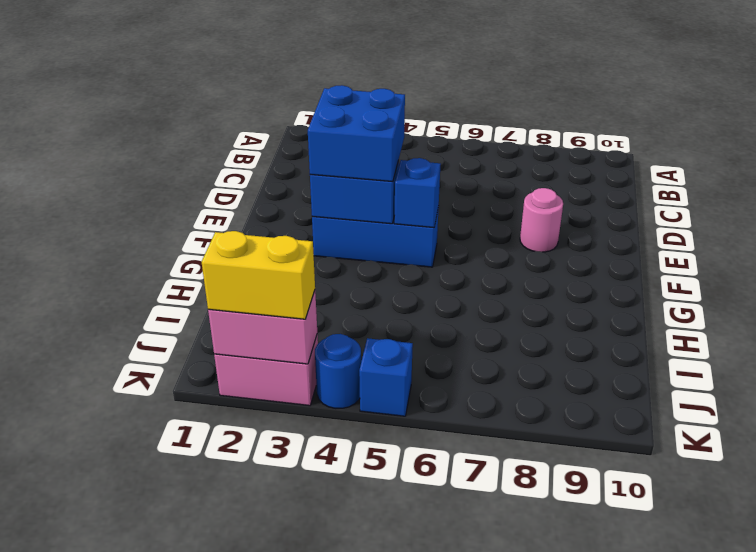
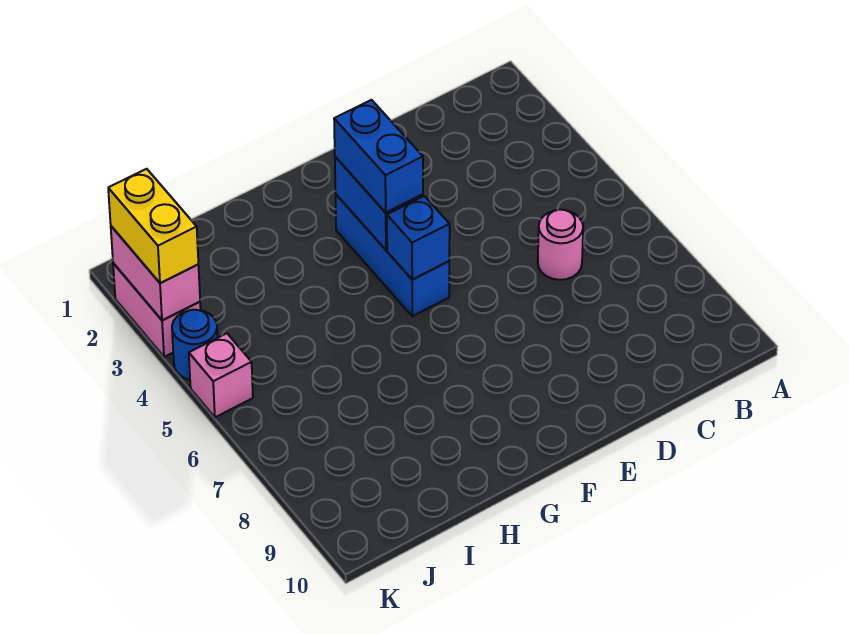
blue brick E3:F4 level 3 -> blue brick F3:F4 level 3
pink round brick E8 level 1 -> pink round brick C6 level 1
blue brick K5 level 1 -> pink brick K5 level 1

